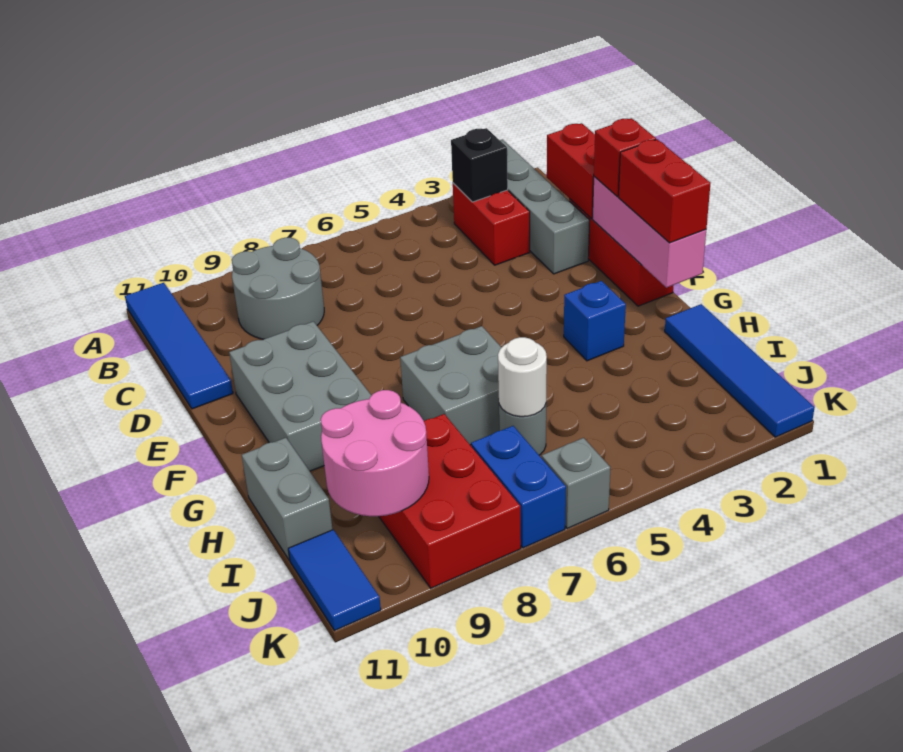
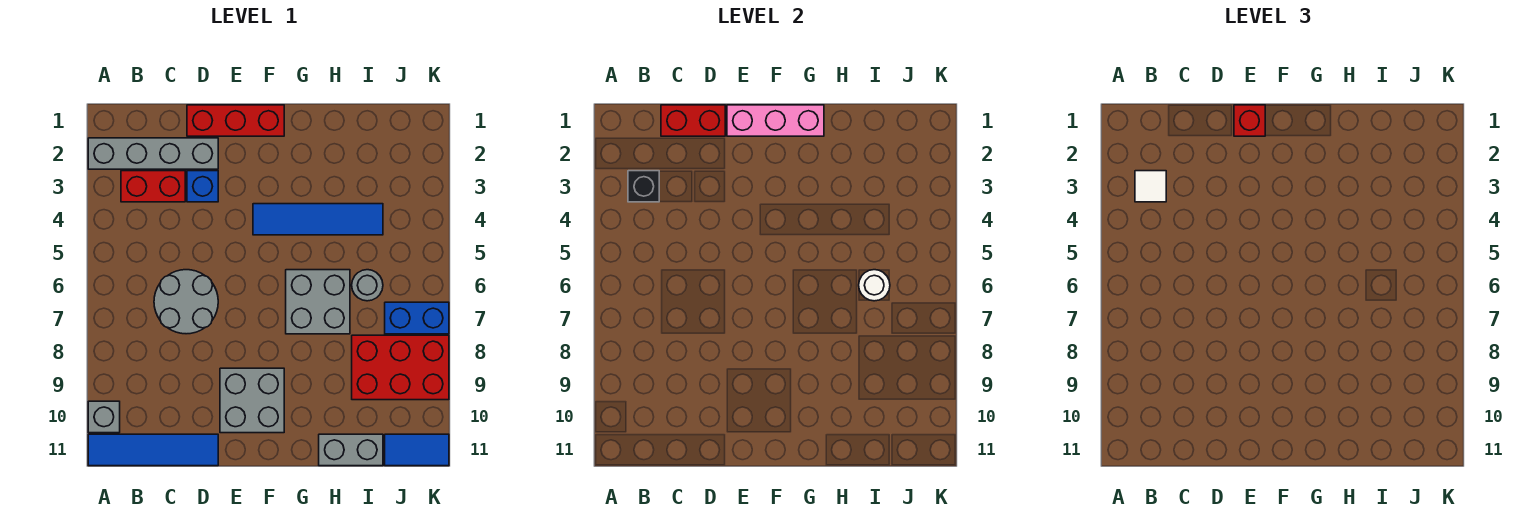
none -> white tile B3 level 3
grey round brick B8:C9 level 1 -> grey round brick C6:D7 level 1
grey brick E9:G10 level 1 -> grey brick E9:F10 level 1
red brick F1:G1 level 3 -> none
blue brick G3 level 1 -> blue brick D3 level 1
blue tile H1:K1 level 1 -> blue tile F4:I4 level 1
pink round brick I9:J10 level 2 -> none
grey brick K6 level 1 -> grey brick A10 level 1

